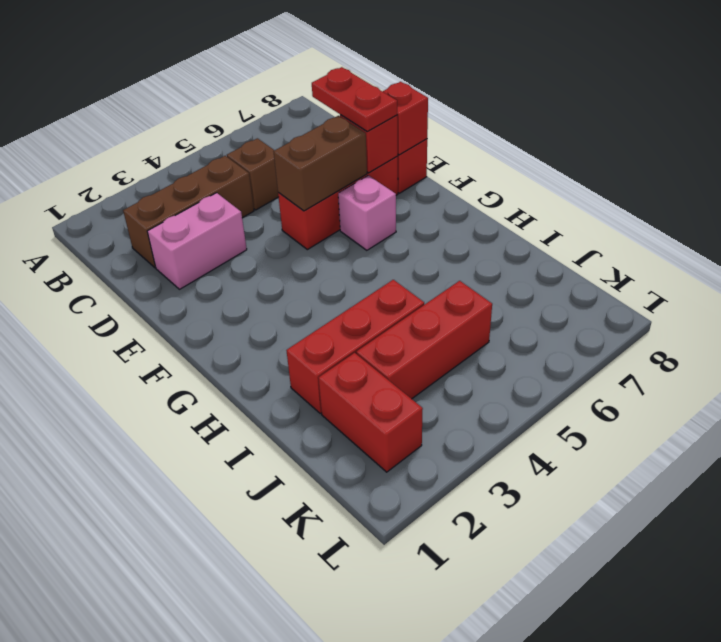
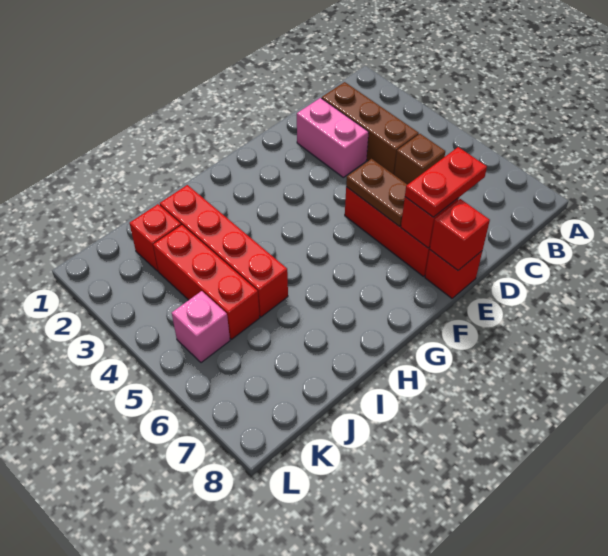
brown brick E5:E6 level 2 -> brown plate E5:E6 level 2
pink brick F6 level 1 -> pink brick K5 level 1
red brick I2:I4 level 1 -> red brick I2:I5 level 1
red brick J2:K2 level 1 -> red brick J2 level 1

